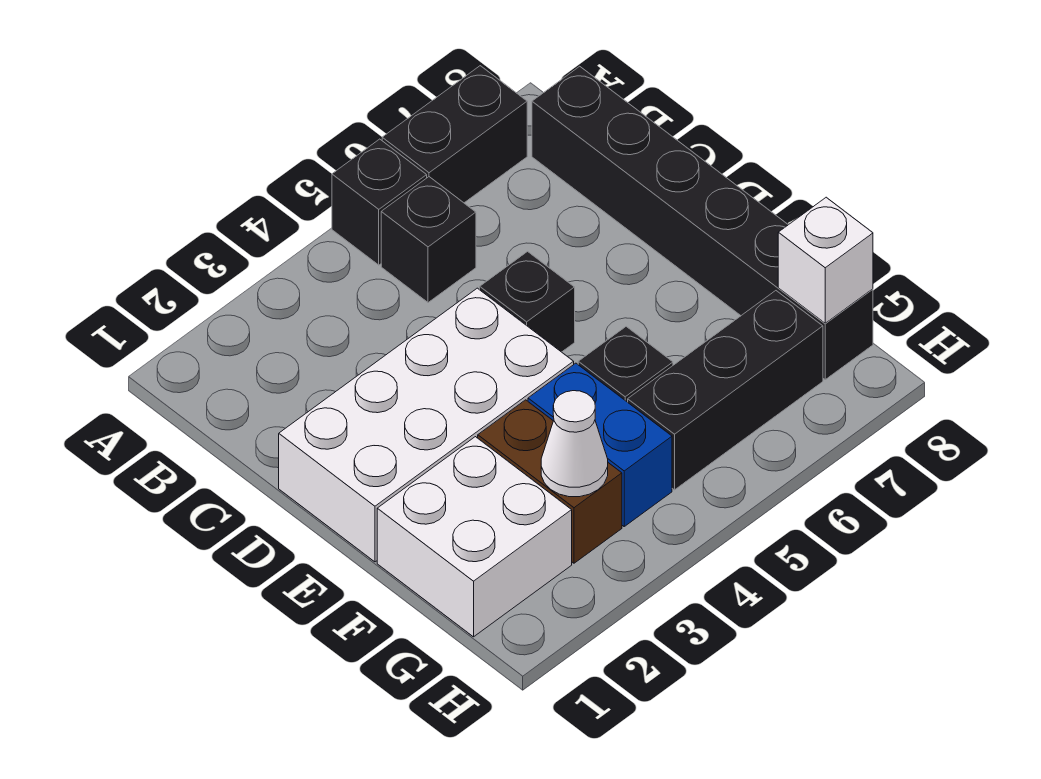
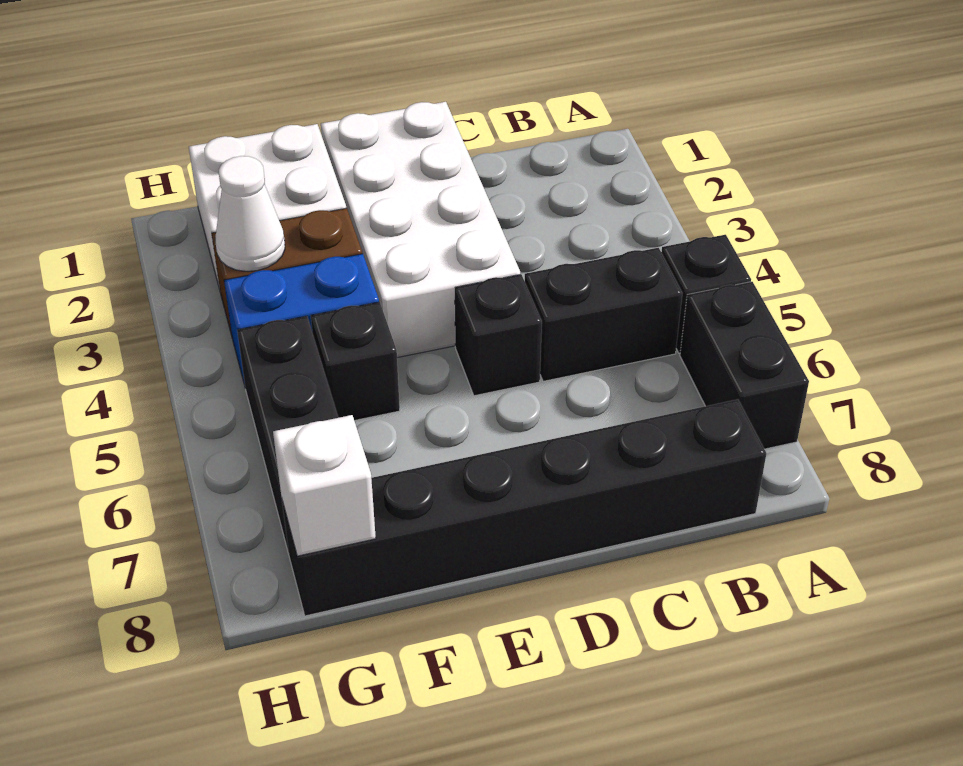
black brick B5 level 1 -> black brick B5:C5 level 1

